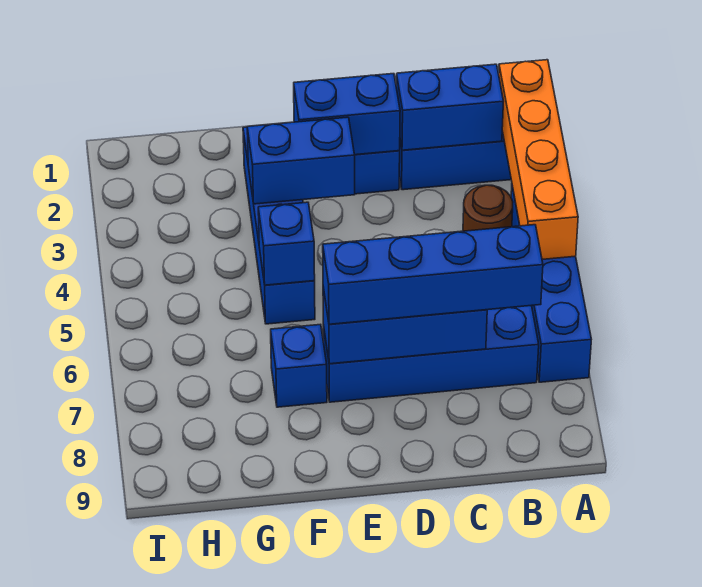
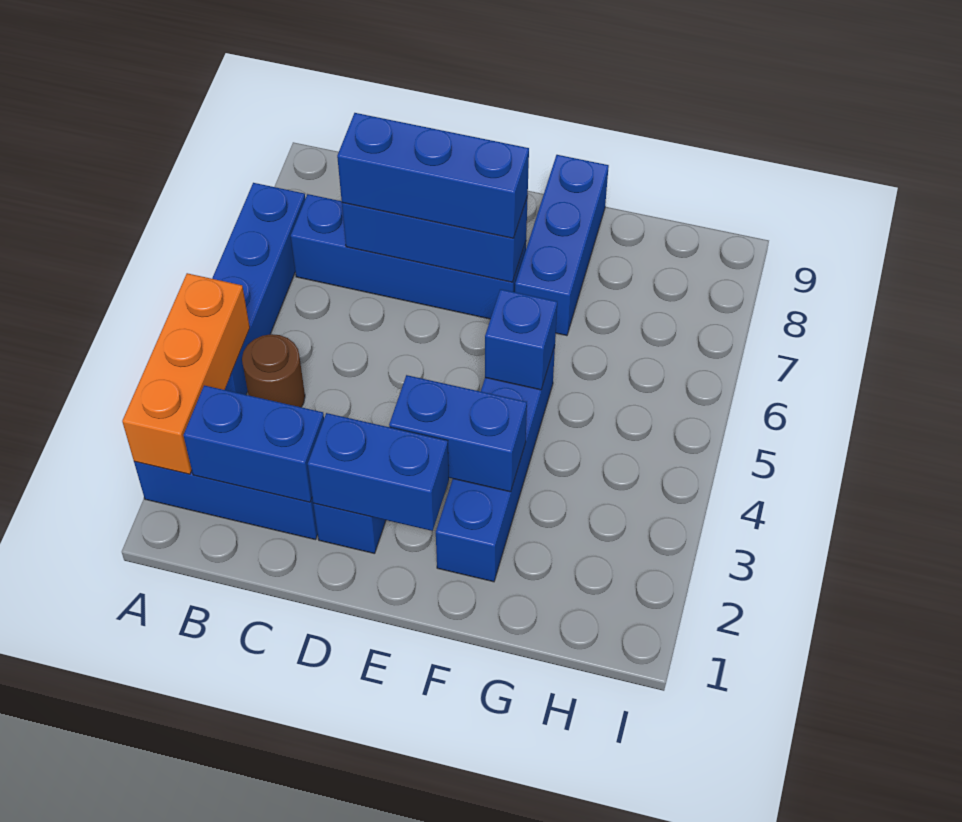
orange brick A2:A5 level 2 -> orange brick A2:A4 level 2
blue brick B7:E7 level 3 -> blue brick C7:E7 level 3
blue brick F7 level 1 -> blue brick F7:F9 level 1

